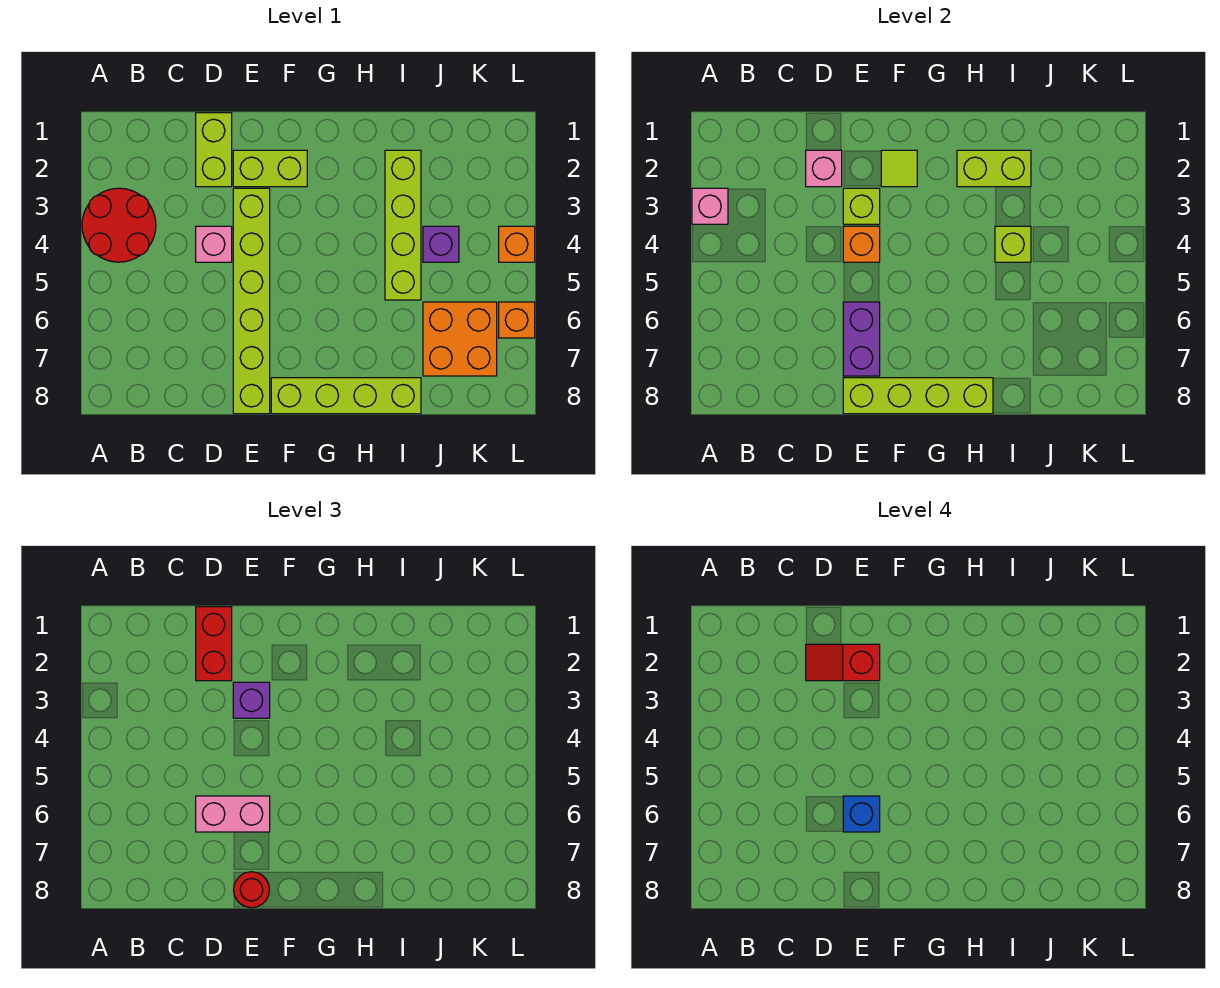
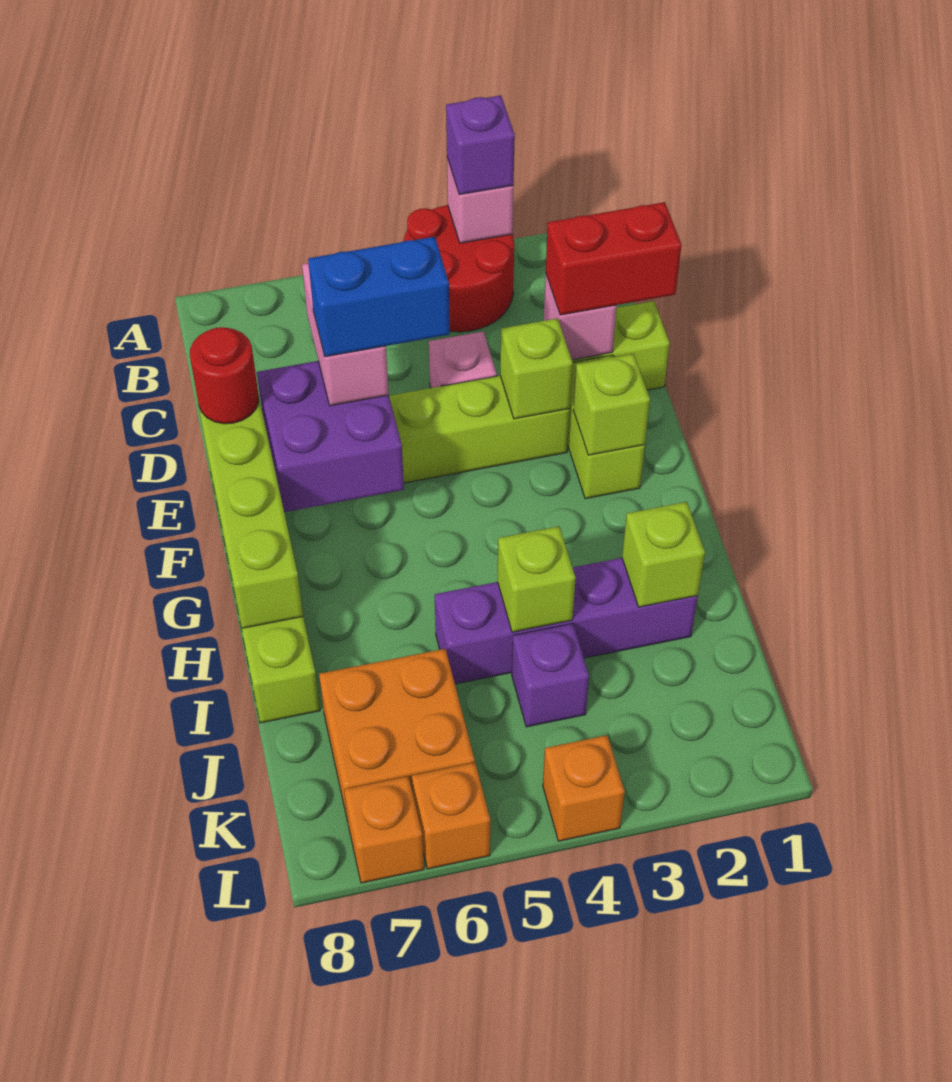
red slope D2:E2 level 4 top E -> none
purple brick E3 level 3 -> purple brick A3 level 3
orange brick E4 level 2 -> orange brick L7 level 1
purple brick E6:E7 level 2 -> purple brick E6:F7 level 2
blue brick E6 level 4 -> blue brick E5:E6 level 4
lime tile F2 level 2 -> lime brick F2 level 2
lime brick H2:I2 level 2 -> lime brick I2 level 2
lime brick I2:I5 level 1 -> purple brick I2:I5 level 1

